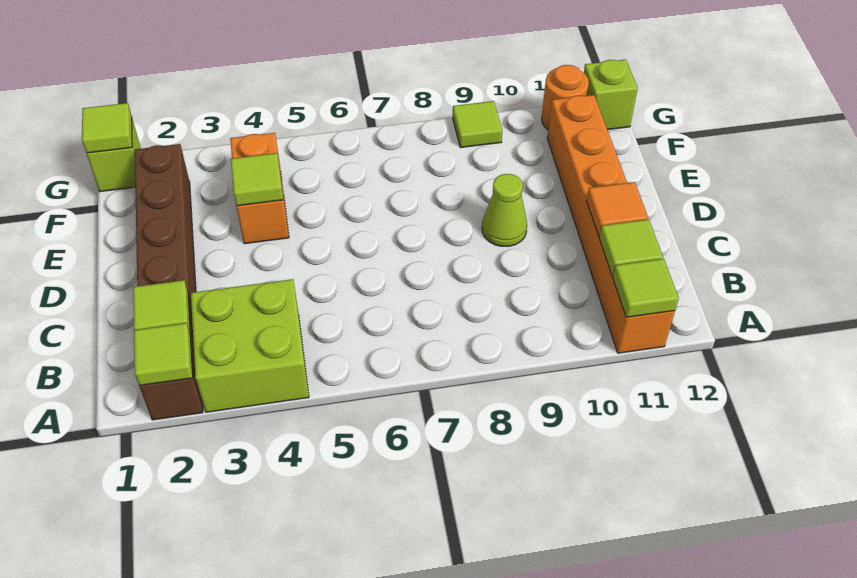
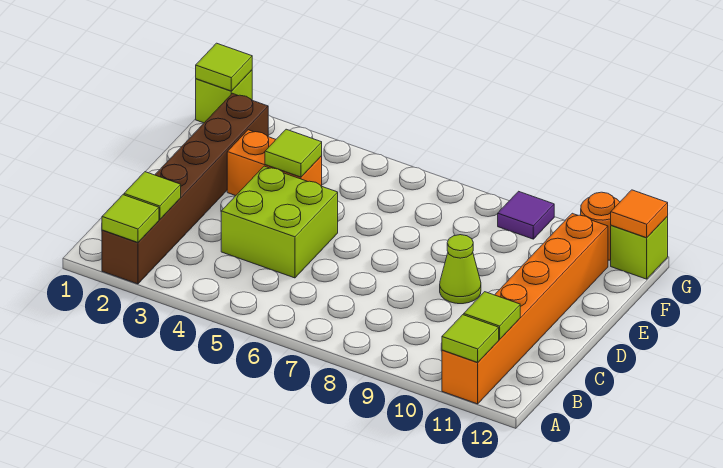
lime brick A3:B4 level 1 -> lime brick C4:D5 level 1
orange tile C11 level 2 -> orange tile G12 level 2
orange brick E4:F4 level 1 -> orange brick E3:E4 level 1
lime tile G9 level 1 -> purple tile G9 level 1

